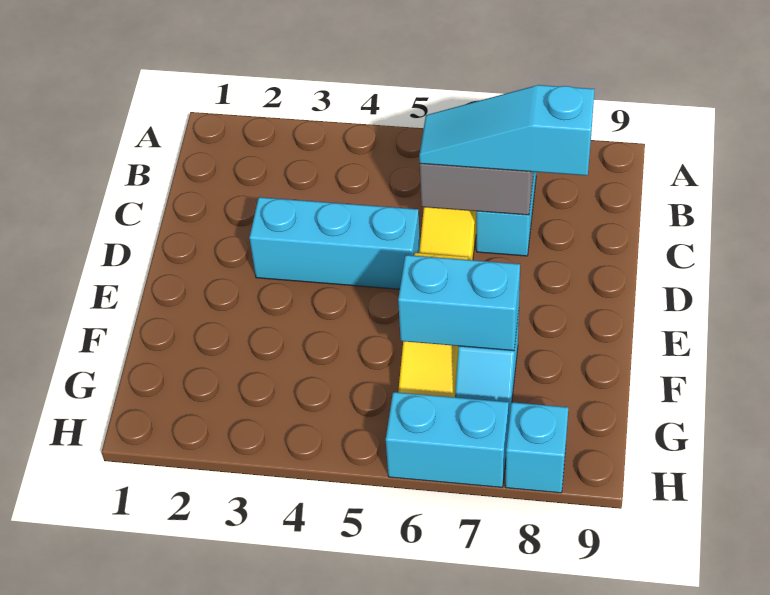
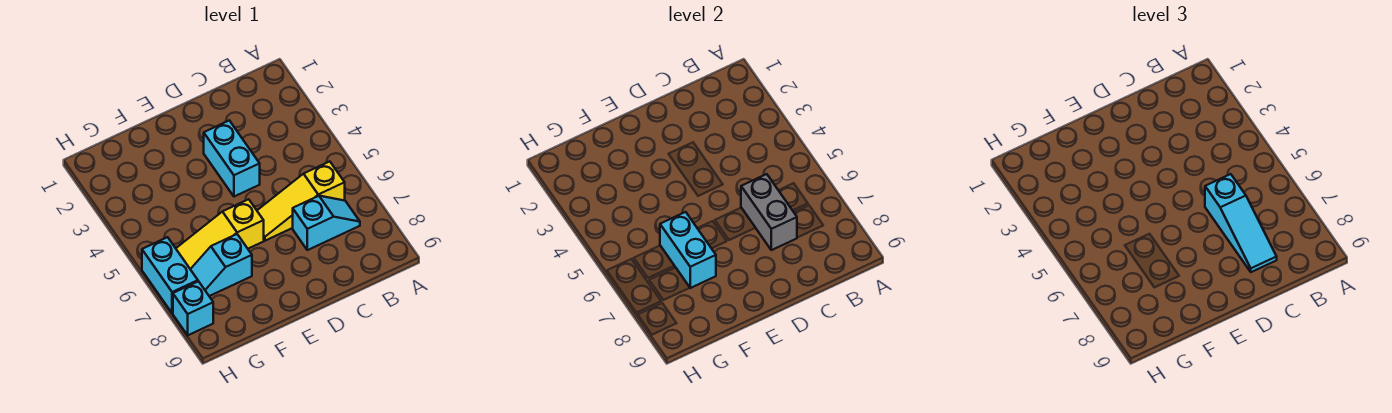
cyan slope C6:C8 level 3 top 8 -> cyan slope C6:C8 level 3 top 6
cyan brick D3:D5 level 1 -> cyan brick D3:D4 level 1

